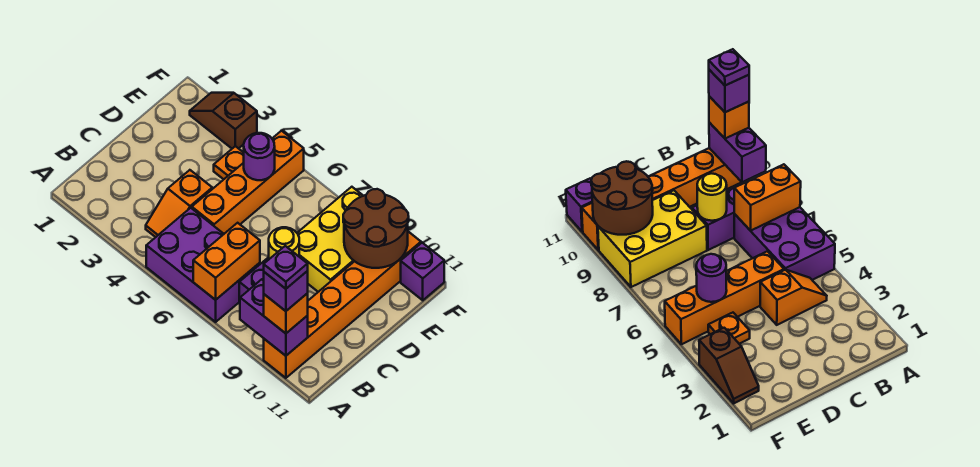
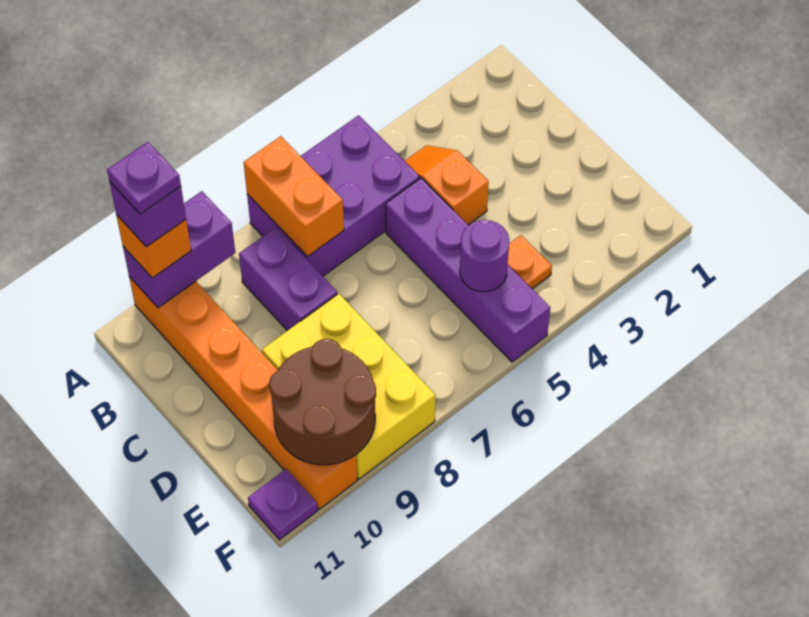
orange brick C5:F5 level 1 -> purple brick C5:F5 level 1
yellow round brick C8 level 2 -> none
brown slope F2:F3 level 1 top 3 -> none
purple brick F11 level 1 -> purple plate F11 level 1

